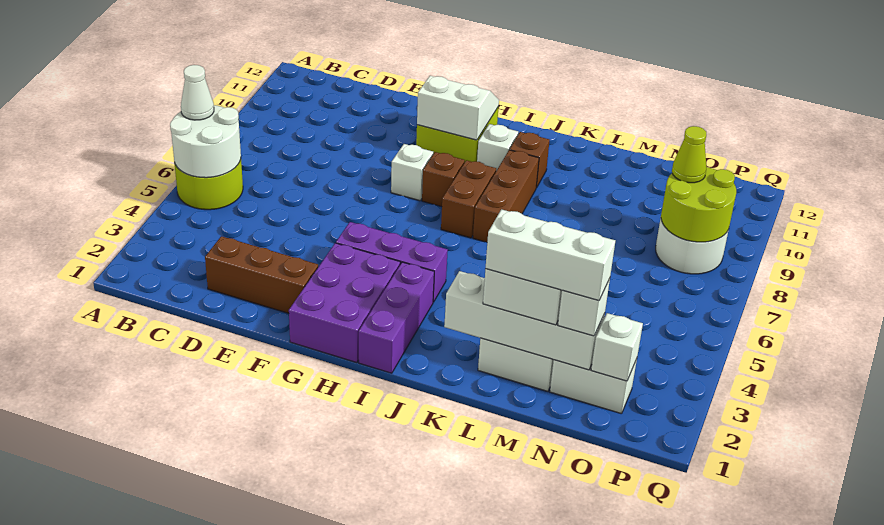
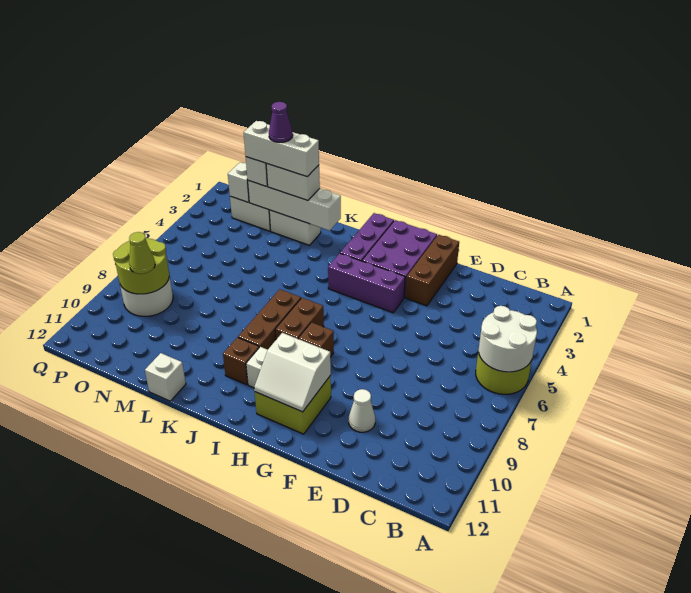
white cone A6 level 3 -> white cone E10 level 1
brown brick D2:F2 level 1 -> brown brick F1:F3 level 1
white brick G8 level 1 -> white brick L12 level 1
none -> purple cone M2 level 5

